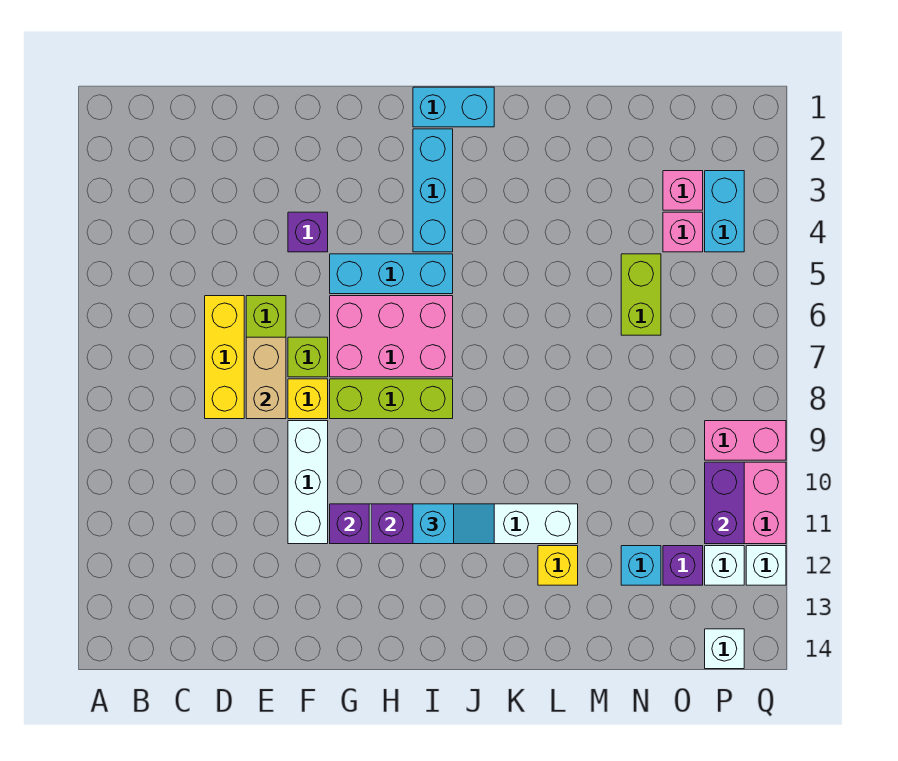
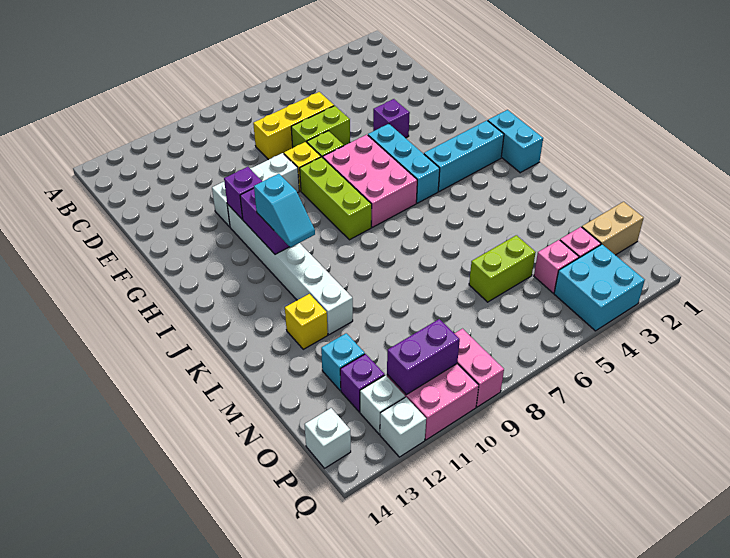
tan brick E7:E8 level 2 -> tan brick O1:O2 level 1
cyan brick P3:P4 level 1 -> cyan brick P3:Q4 level 1

